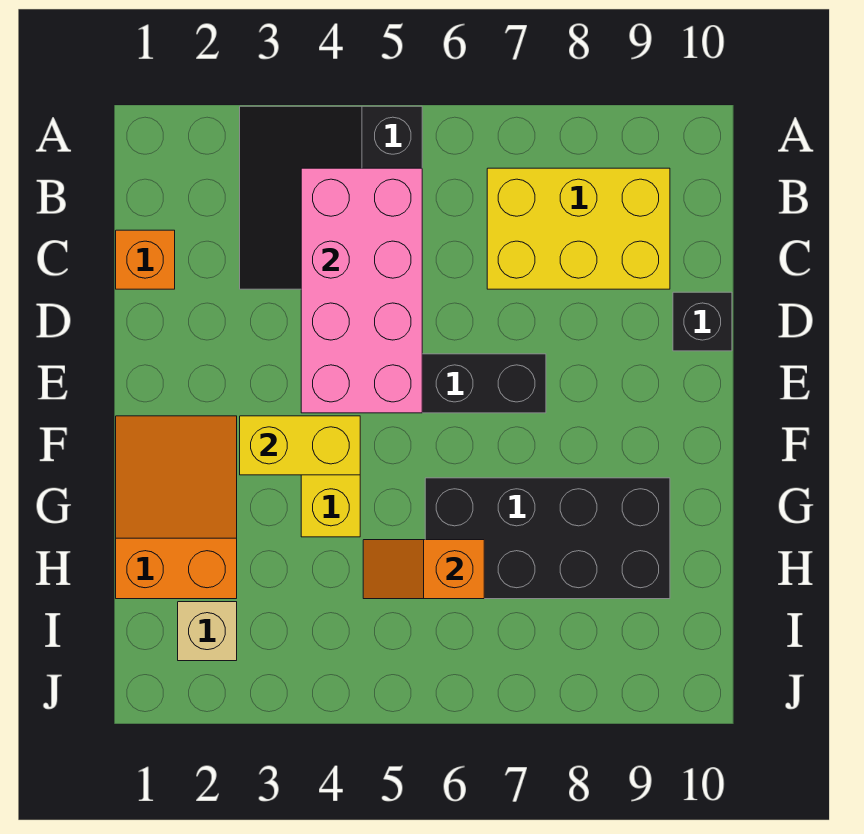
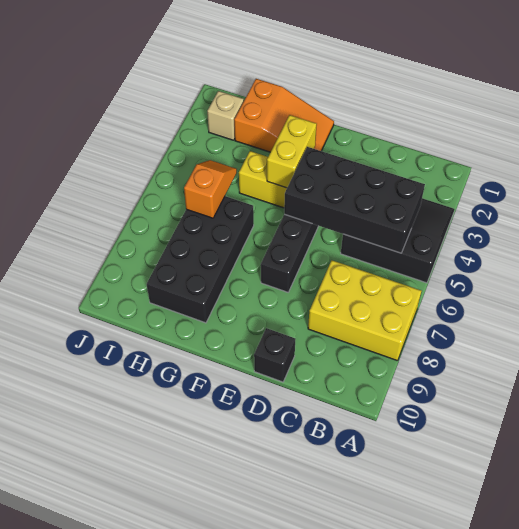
pink brick B4:E5 level 2 -> black brick B4:E5 level 2
yellow brick B7:C9 level 1 -> yellow brick A7:C8 level 1
orange brick C1 level 1 -> none

